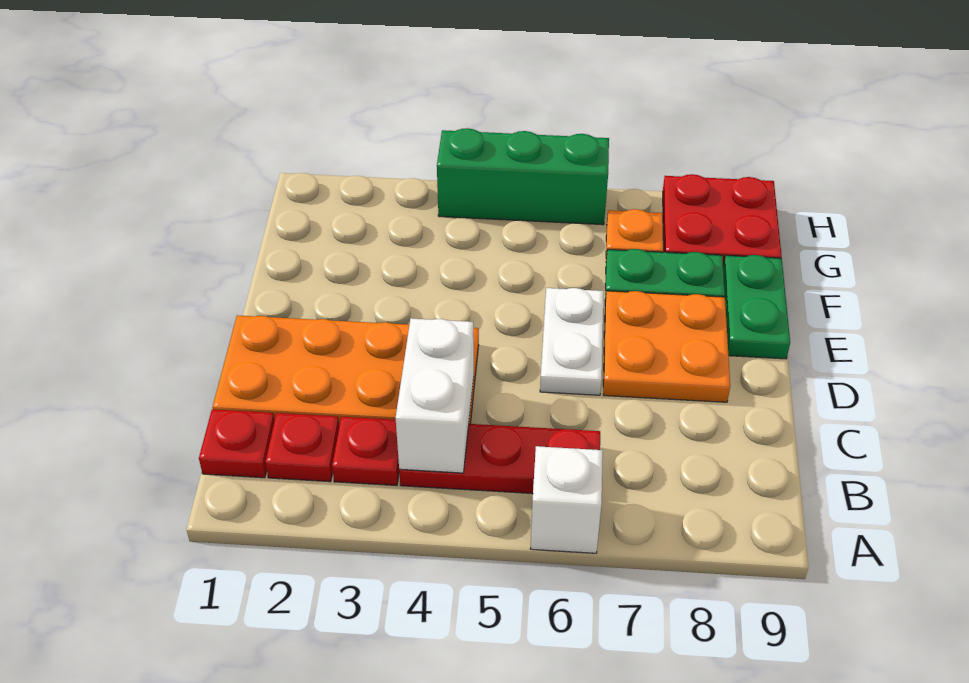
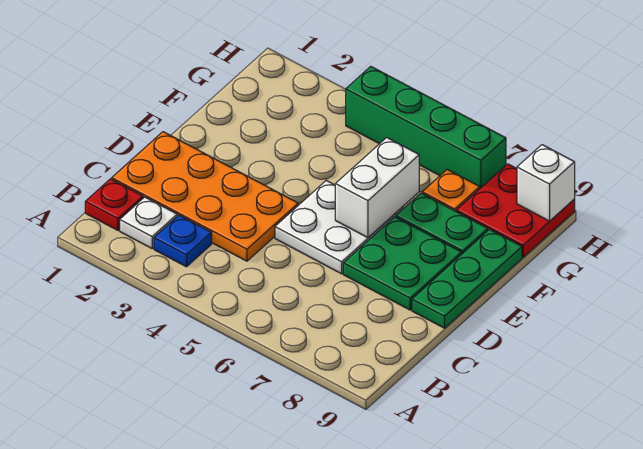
white brick A6 level 1 -> white brick H9 level 2
red plate B2 level 1 -> white plate B2 level 1
red plate B3 level 1 -> blue plate B3 level 1
red plate B4:B6 level 1 -> none
white brick B4:C4 level 2 -> white brick E6:F6 level 2
white plate D6:E6 level 1 -> white plate D5:E6 level 1
orange plate D7:E8 level 1 -> green plate D7:E8 level 1
green plate E9:F9 level 1 -> green plate D9:F9 level 1
green brick H4:H6 level 1 -> green brick H4:H7 level 1

